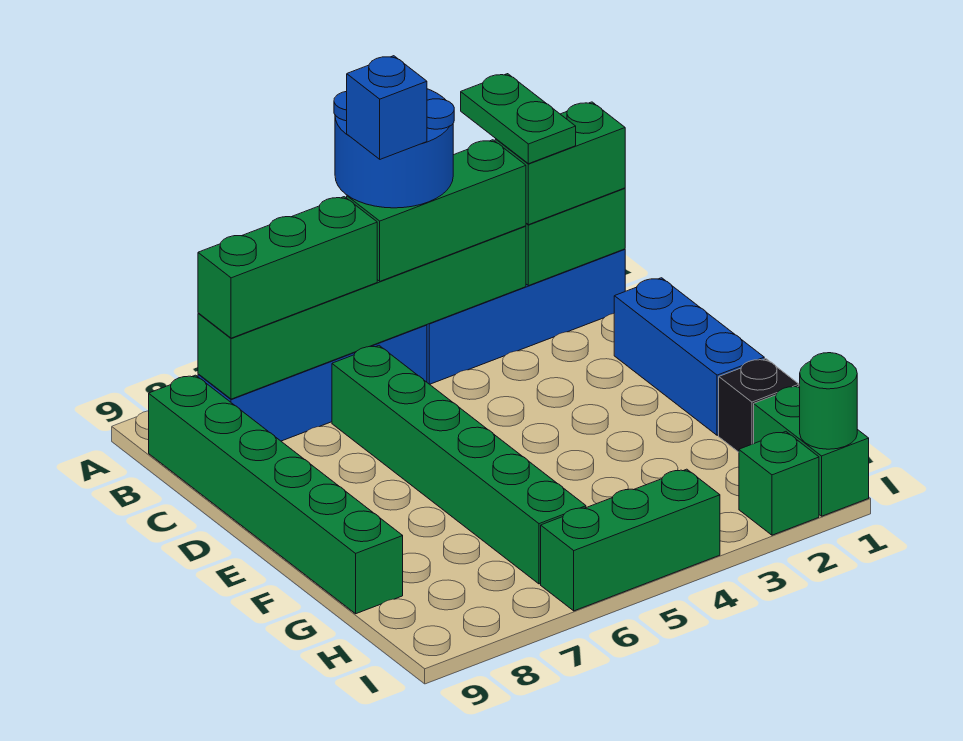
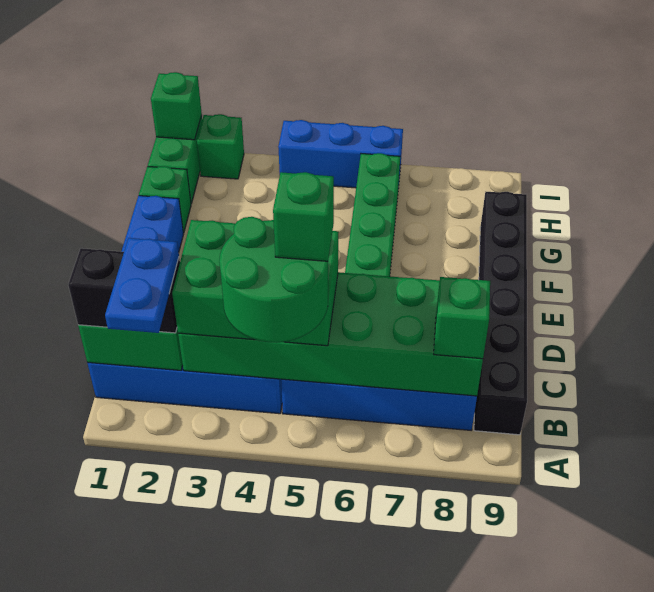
green plate A2:B2 level 4 -> blue plate A2:B2 level 4
blue round brick A4:B5 level 4 -> green round brick A4:B5 level 4
green brick B1:B2 level 3 -> black brick B1:B2 level 3
green brick B3:B8 level 2 -> green brick B3:C8 level 2
green brick B3:B5 level 3 -> green brick B3:C5 level 3
blue brick B5 level 5 -> green brick B5 level 5
green brick B6:B8 level 3 -> green brick B8 level 3
green brick B9:G9 level 1 -> black brick B9:G9 level 1
black brick G1 level 1 -> green brick G1 level 1
green round brick I1 level 2 -> green brick I1 level 2
green brick I4:I6 level 1 -> blue brick I4:I6 level 1

